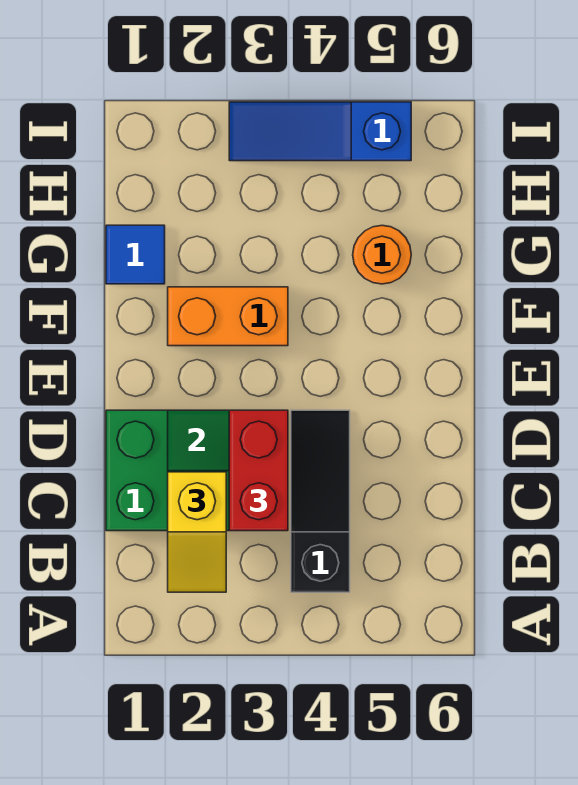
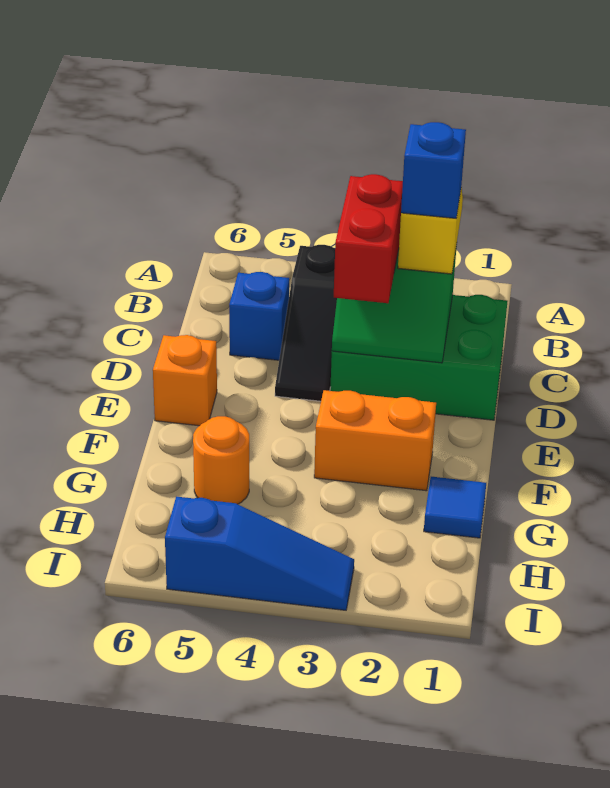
none -> blue brick C2 level 4
none -> blue brick C5 level 1
none -> orange brick E6 level 1

